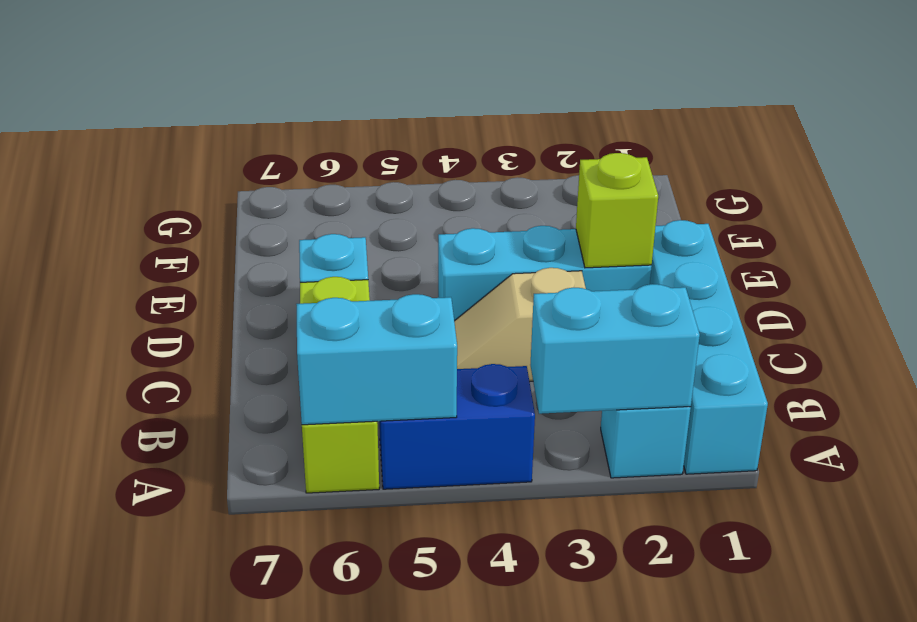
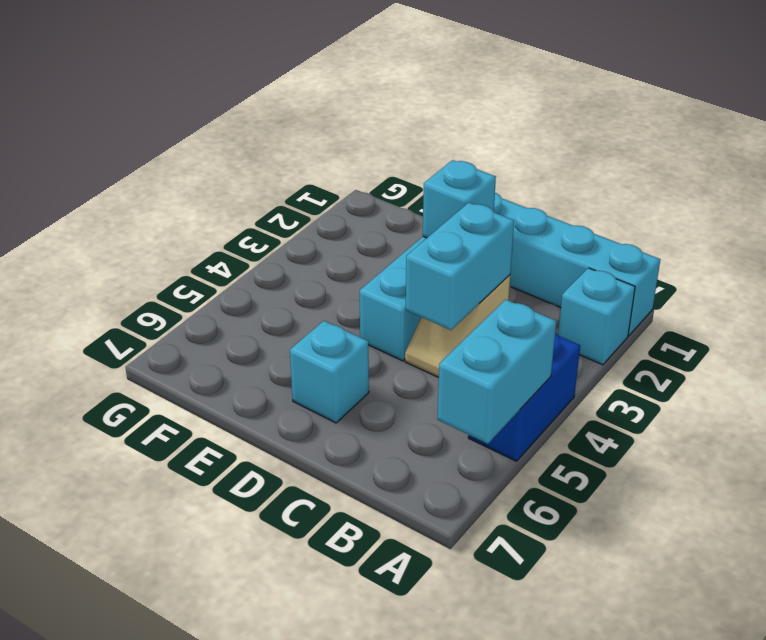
cyan brick A2:A3 level 2 -> cyan brick C3:C4 level 2
lime brick A6:C6 level 1 -> none
lime brick D2 level 2 -> cyan brick D2 level 2

